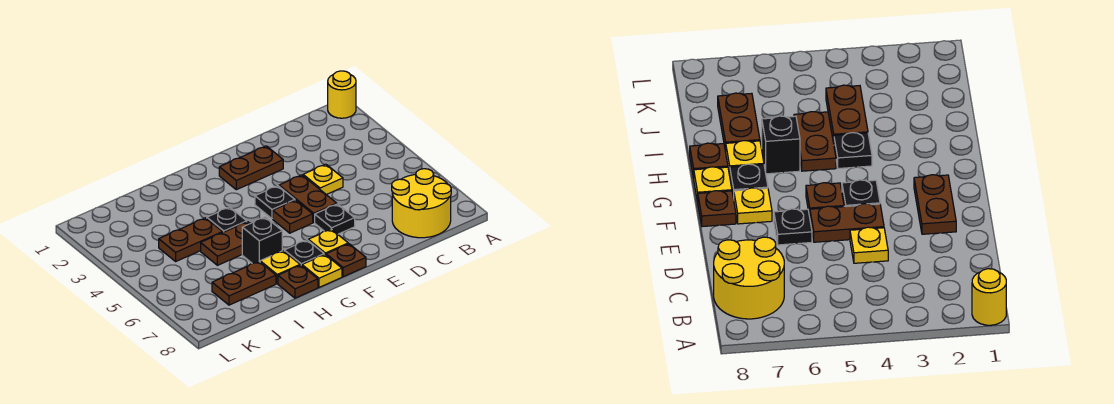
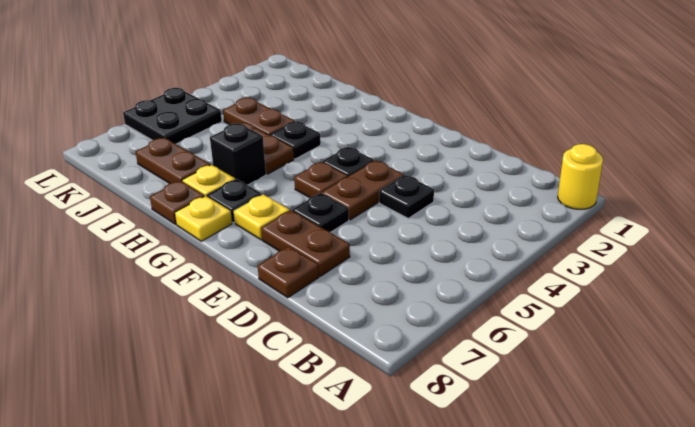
yellow round brick B7:C8 level 1 -> none
yellow plate D4 level 1 -> black plate D4 level 1
brown plate E2:F2 level 1 -> brown plate D7:E7 level 1
brown plate F8 level 1 -> brown plate D8 level 1
none -> black plate K5:L6 level 1

